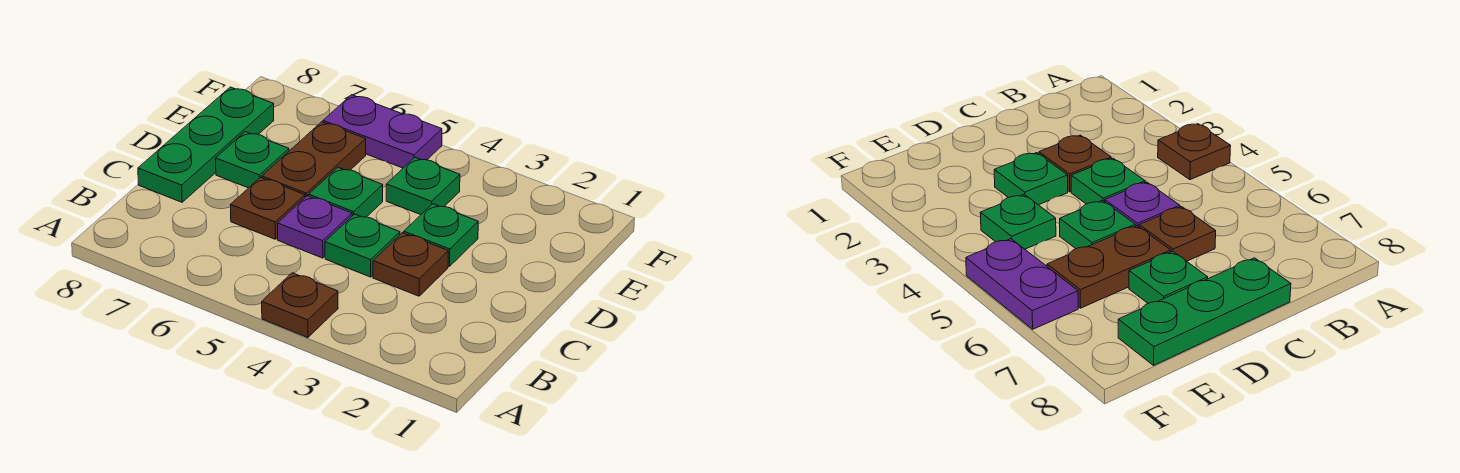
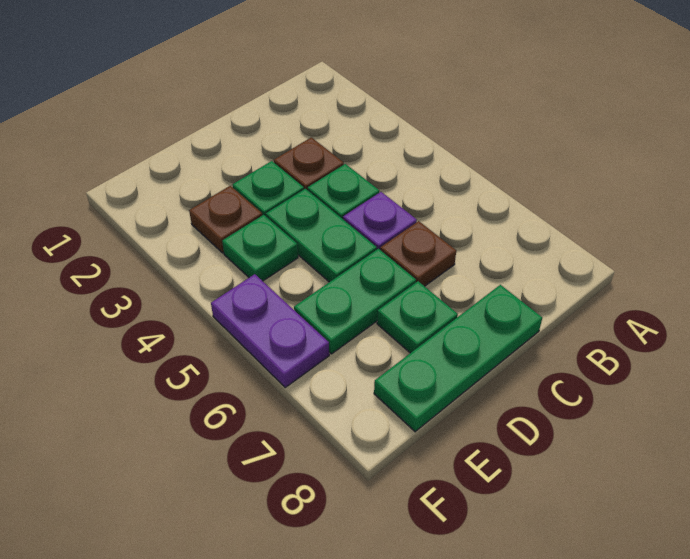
brown plate A4 level 1 -> brown plate E3 level 1
green plate D5 level 1 -> green plate D4:D5 level 1
brown plate D6:E6 level 1 -> green plate D6:E6 level 1

